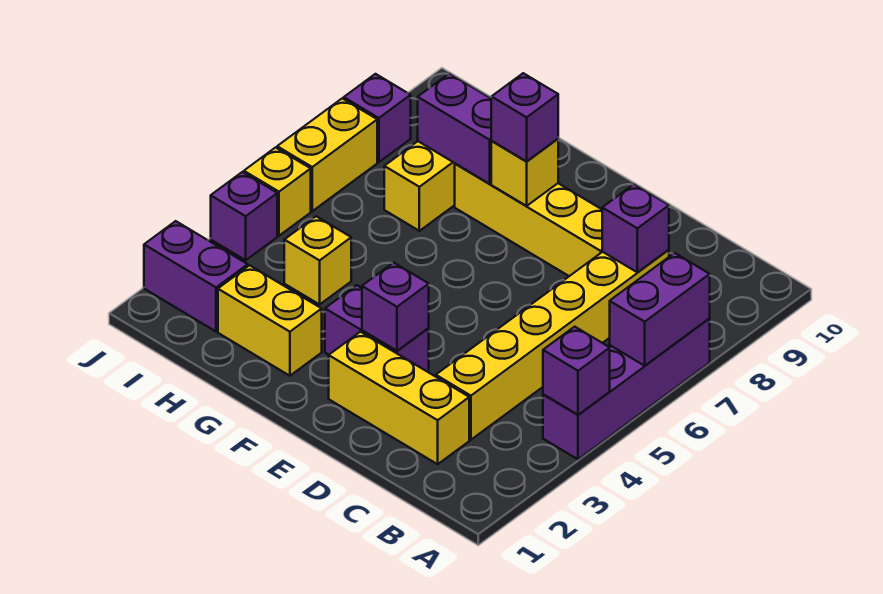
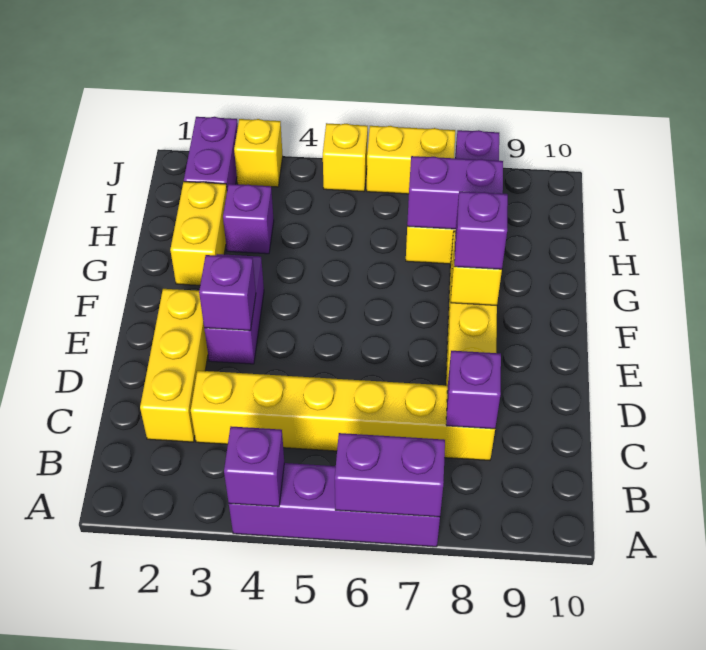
purple brick G8:H8 level 2 -> purple brick H7:H8 level 2
yellow brick H4 level 1 -> yellow brick J3 level 1
purple brick J4 level 1 -> purple brick H3 level 1

